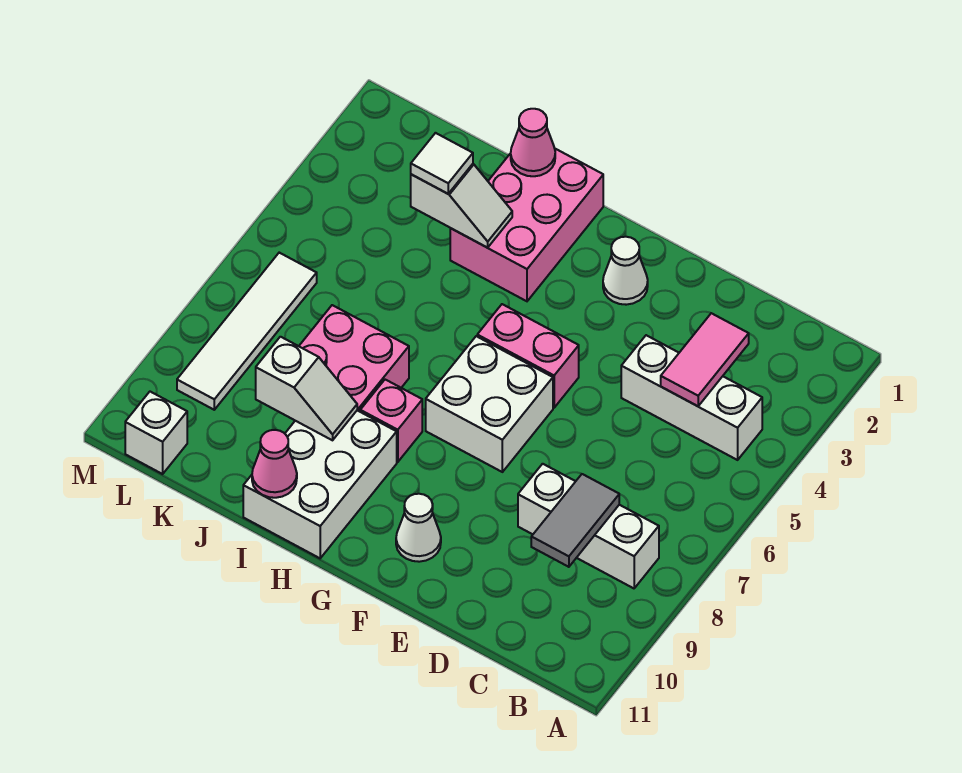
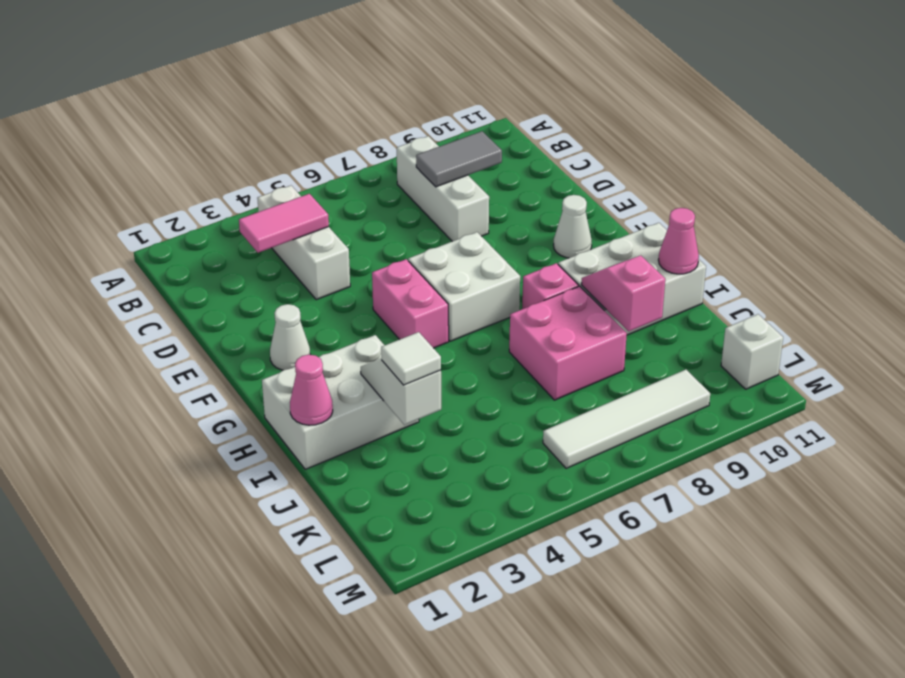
pink brick H1:I3 level 1 -> white brick H1:I3 level 1
white slope I9:J9 level 2 top J -> pink slope I9:J9 level 2 top J

